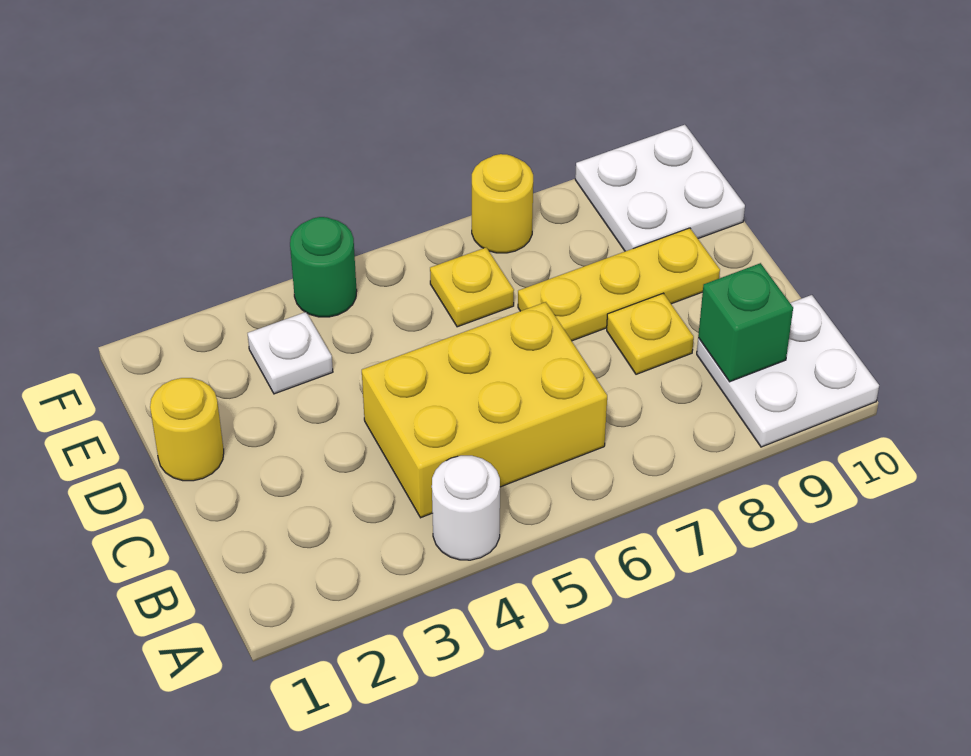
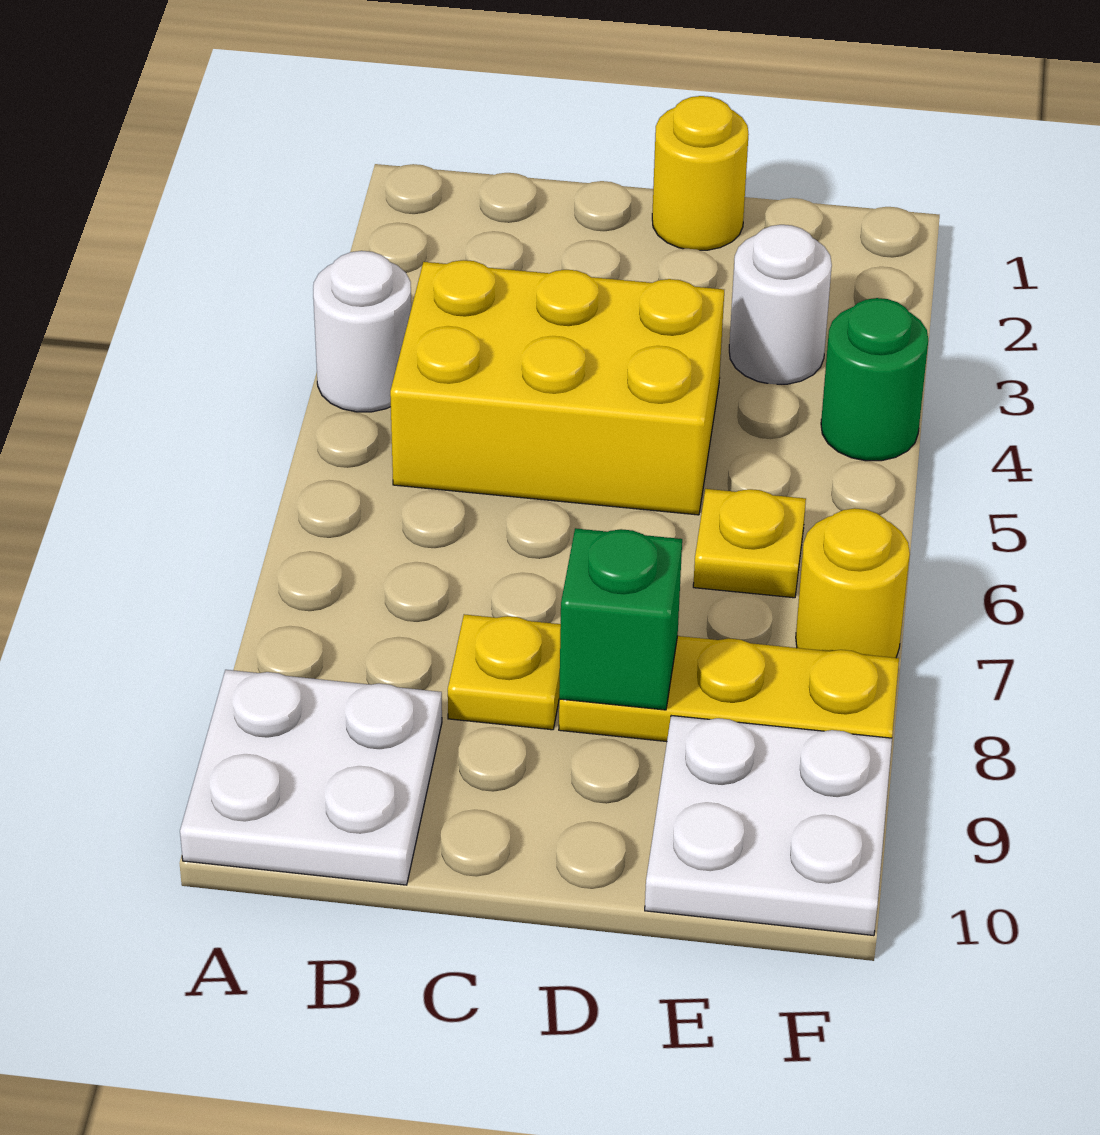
yellow brick B4:C6 level 1 -> yellow brick B4:D5 level 1
green brick B9 level 2 -> green brick D8 level 2
yellow plate D7:D9 level 1 -> yellow plate D8:F8 level 1
white plate E3 level 1 -> white round brick E3 level 1

